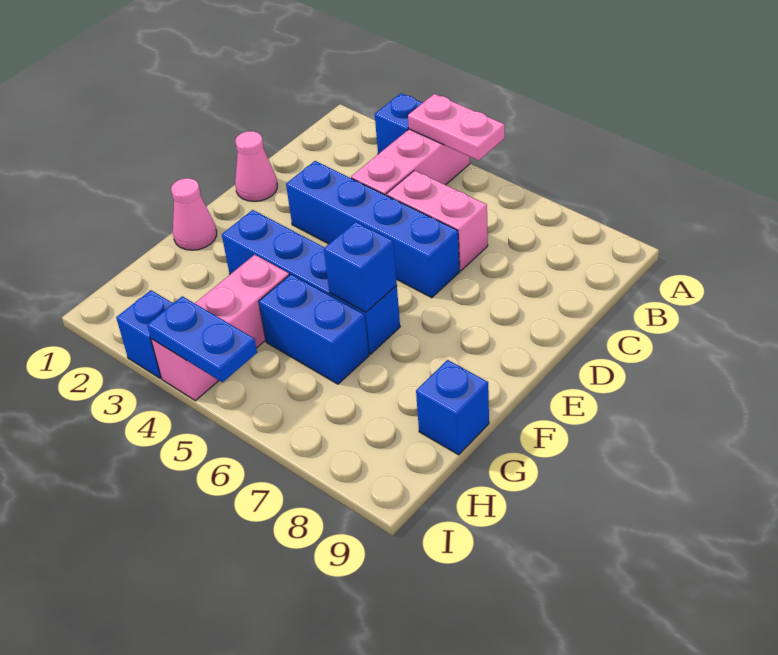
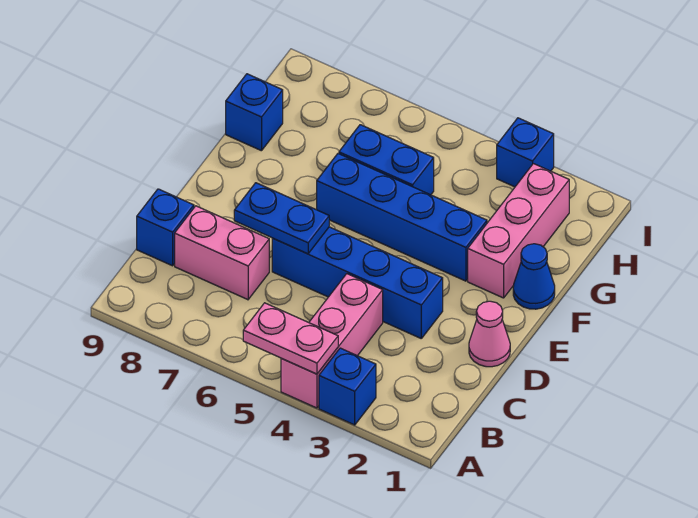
pink brick C5:C6 level 1 -> pink brick C7:C8 level 1
pink cone F1 level 1 -> blue cone F1 level 1
blue brick F6 level 2 -> blue brick C9 level 1
pink brick G4:I4 level 1 -> pink brick F2:H2 level 1
blue plate I4:I5 level 2 -> blue plate D6:D7 level 2

